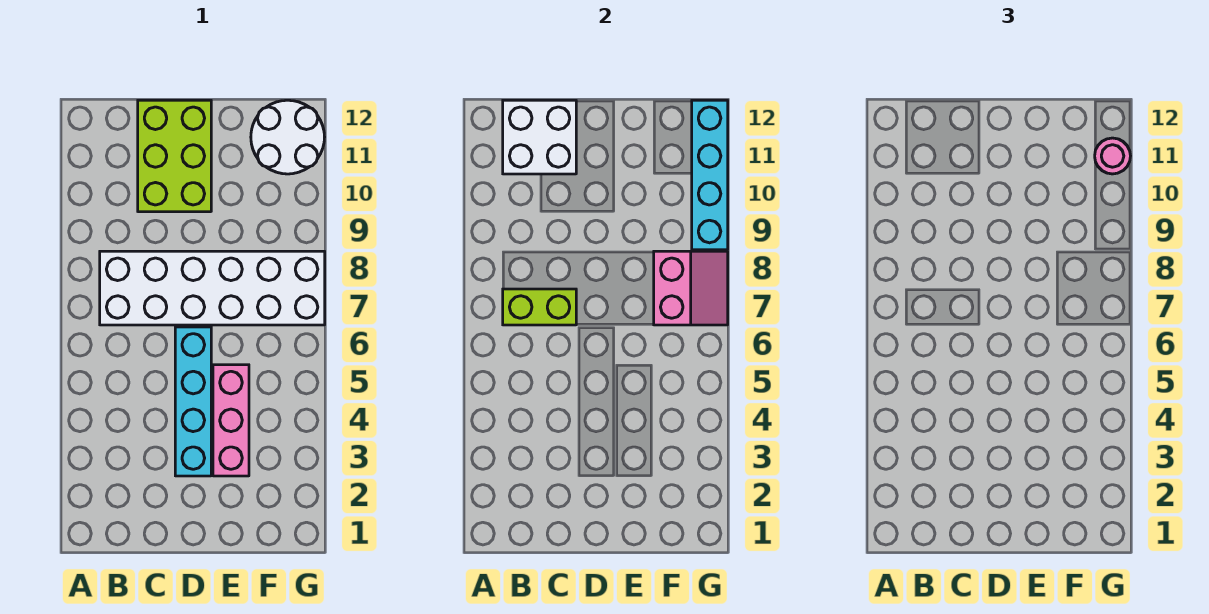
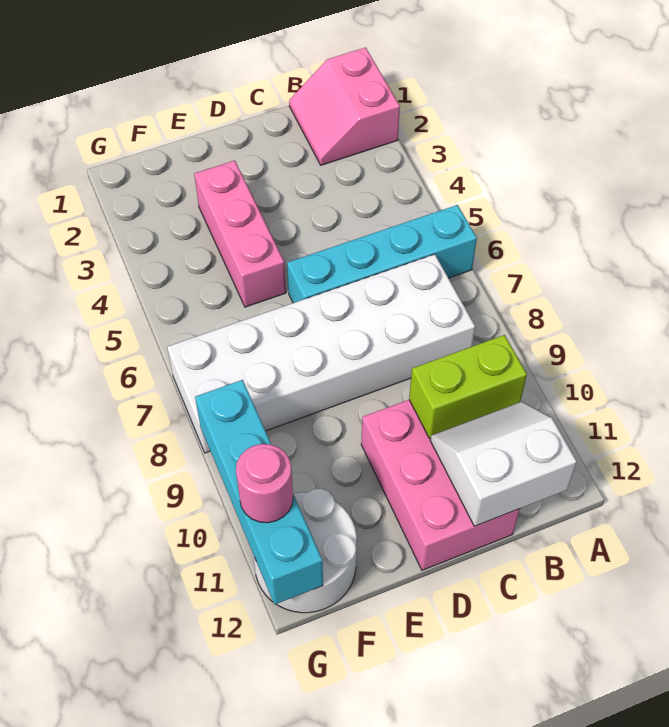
lime brick B7:C7 level 2 -> lime brick B10:C10 level 2
white brick B11:C12 level 2 -> white slope B11:C12 level 2 top 12
lime brick C10:D12 level 1 -> pink brick C10:D12 level 1
cyan brick D3:D6 level 1 -> cyan brick A6:D6 level 1
pink slope F7:G8 level 2 top F -> pink slope A1:B2 level 1 top A

